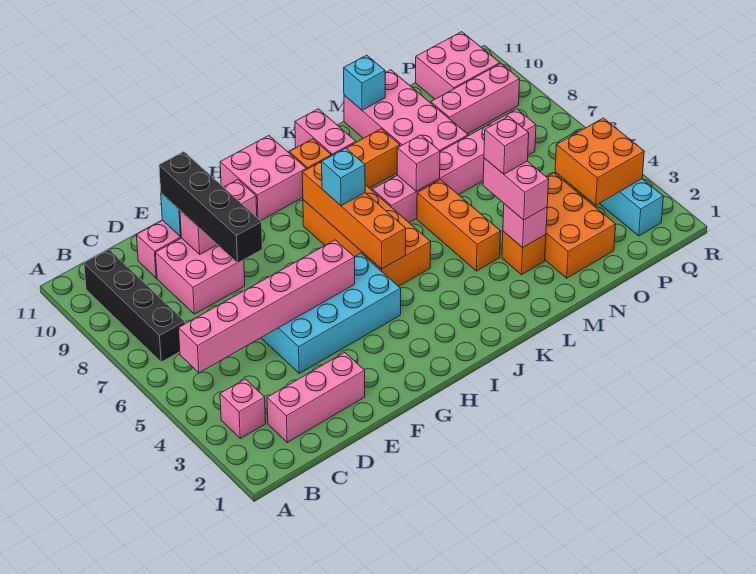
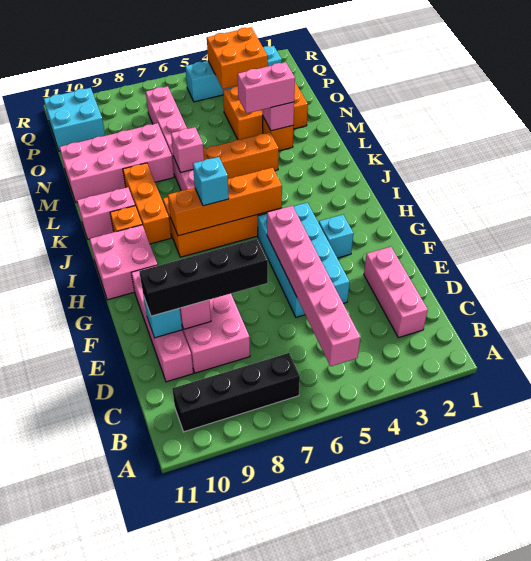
pink brick B3 level 1 -> none
pink brick M4 level 4 -> none
cyan brick M11 level 2 -> cyan brick G3 level 1
pink brick O9:Q9 level 1 -> none
pink brick P10:Q11 level 1 -> cyan brick P10:Q11 level 1

